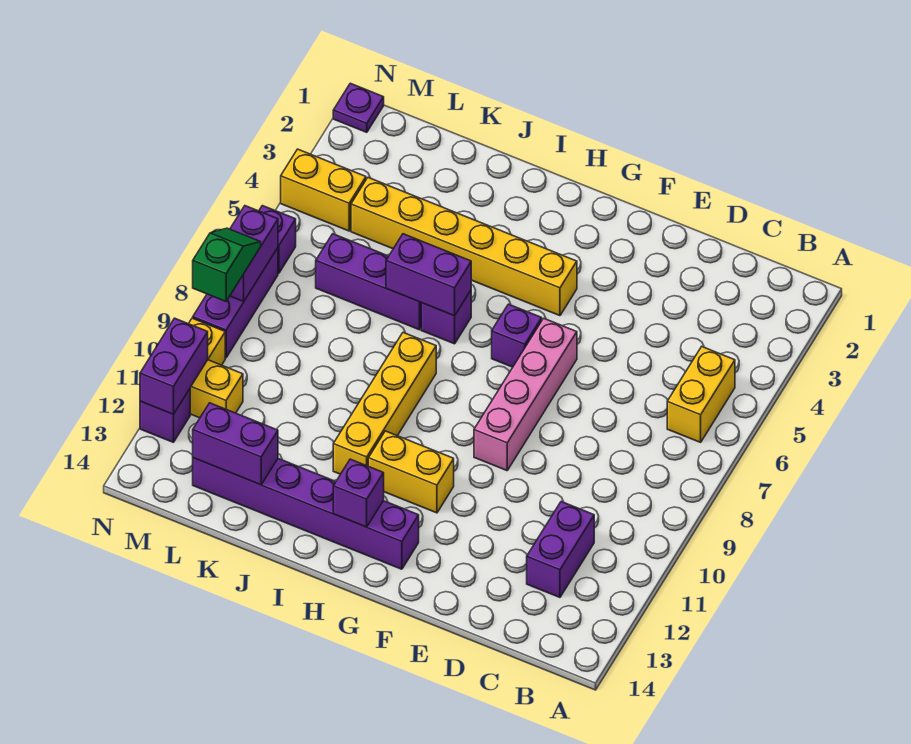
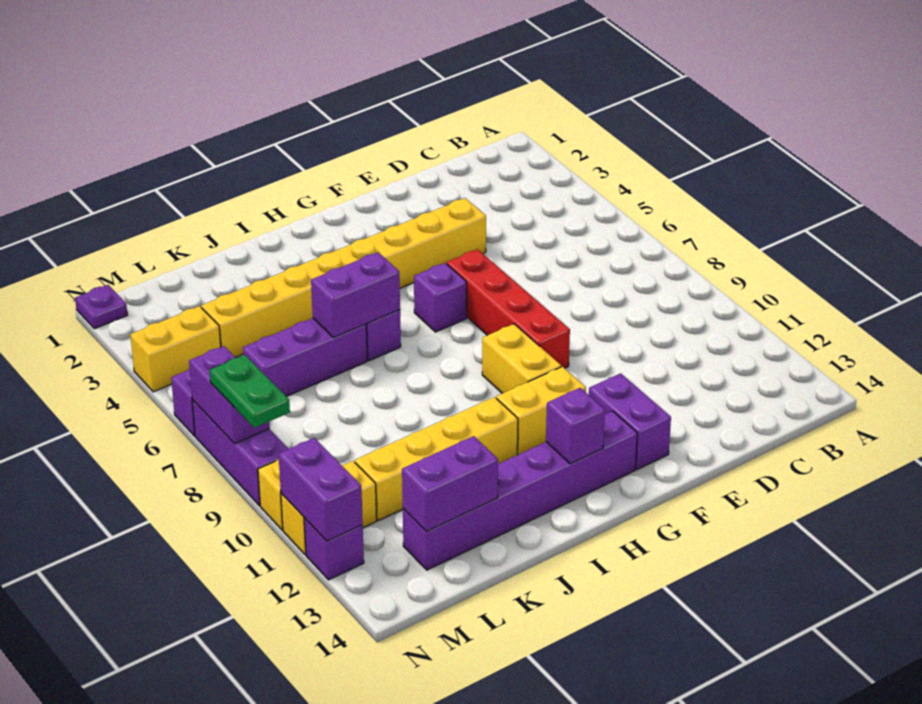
yellow brick B5:B6 level 1 -> yellow brick G9:G10 level 1
purple brick C11:C12 level 1 -> purple brick F12:F13 level 1
pink brick F6:F9 level 1 -> red brick F6:F9 level 1
yellow brick G4:L4 level 1 -> yellow brick E4:L4 level 1
yellow brick I8:I11 level 1 -> yellow brick I11:L11 level 1
green slope N8:N9 level 3 top 9 -> green plate N8:N9 level 3

